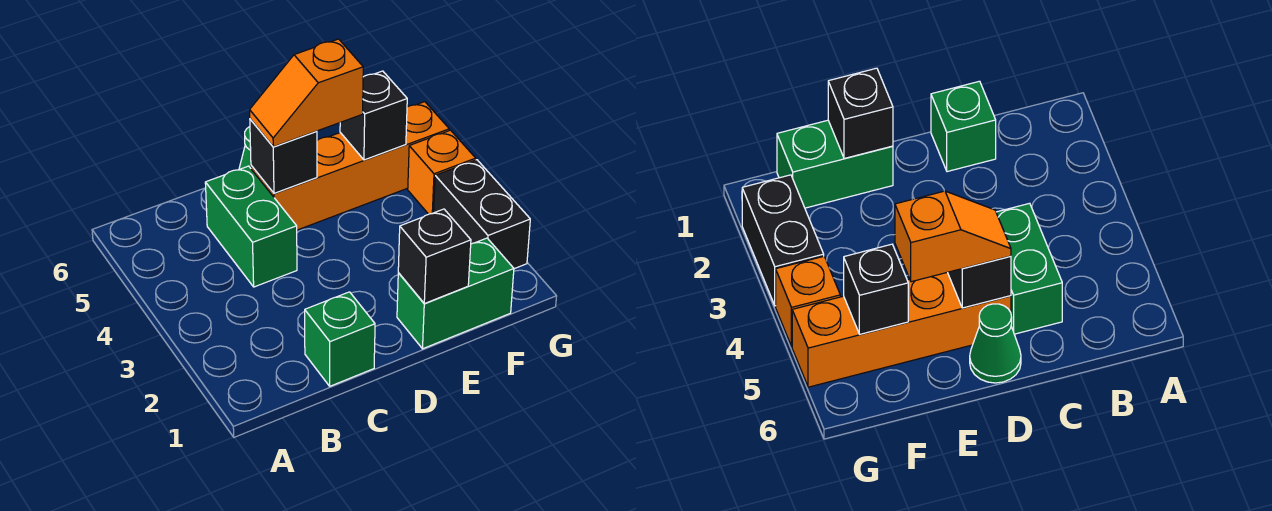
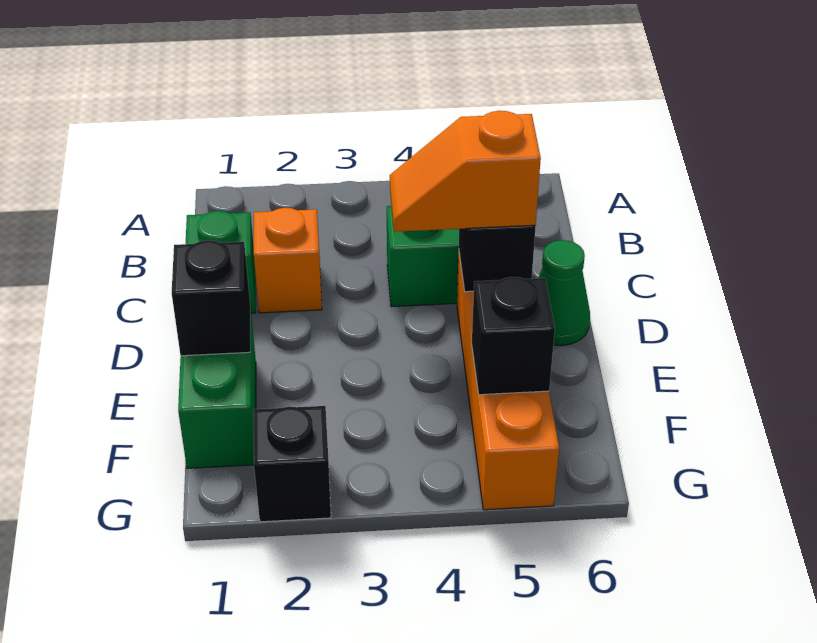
orange slope D5:E5 level 3 top E -> orange slope D4:D5 level 3 top 5
black brick G2:G3 level 1 -> black brick G2 level 1
orange brick G4 level 1 -> orange brick C2 level 1

